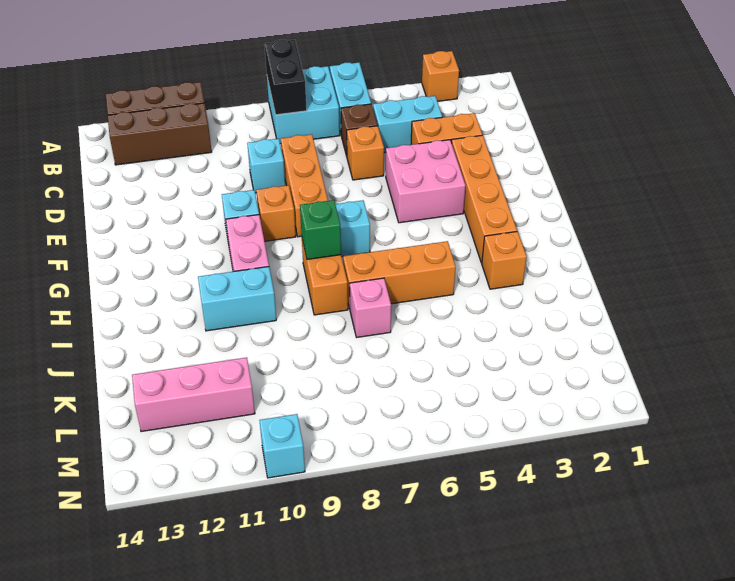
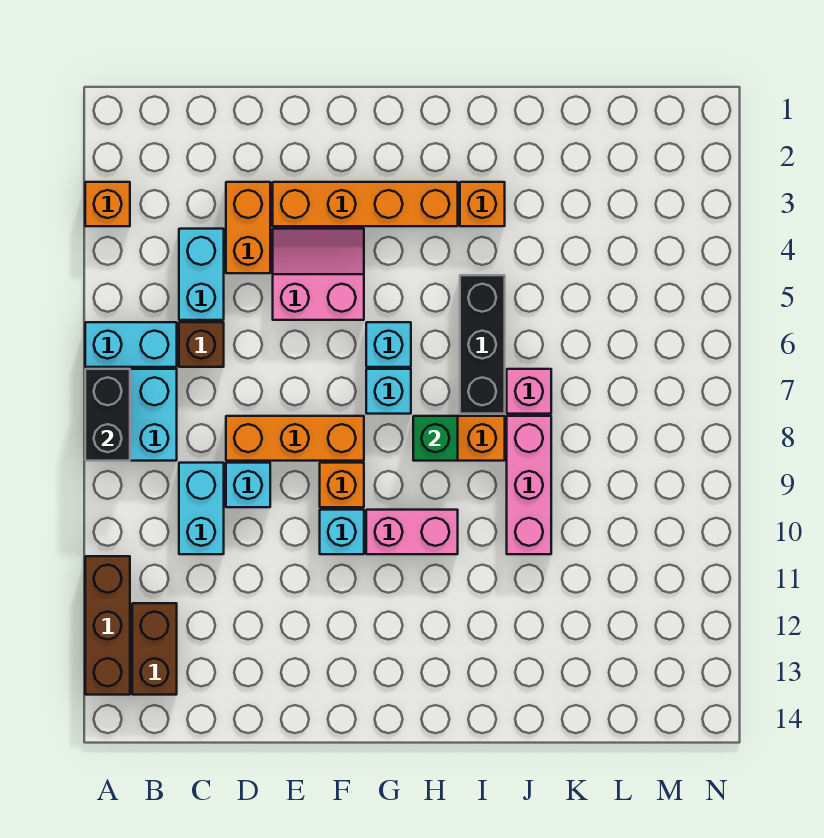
black brick A8:B8 level 2 -> black brick A7:A8 level 2
brown brick B11:B13 level 1 -> brown brick B12:B13 level 1
orange brick D6 level 1 -> none
pink brick E4:F5 level 1 -> pink slope E4:F5 level 1 top 5
orange brick I5:I7 level 1 -> black brick I5:I7 level 1
cyan brick I10:I11 level 1 -> cyan brick C9:C10 level 1
pink brick L11:L13 level 1 -> pink brick J8:J10 level 1
cyan brick N10 level 1 -> cyan brick G6 level 1

